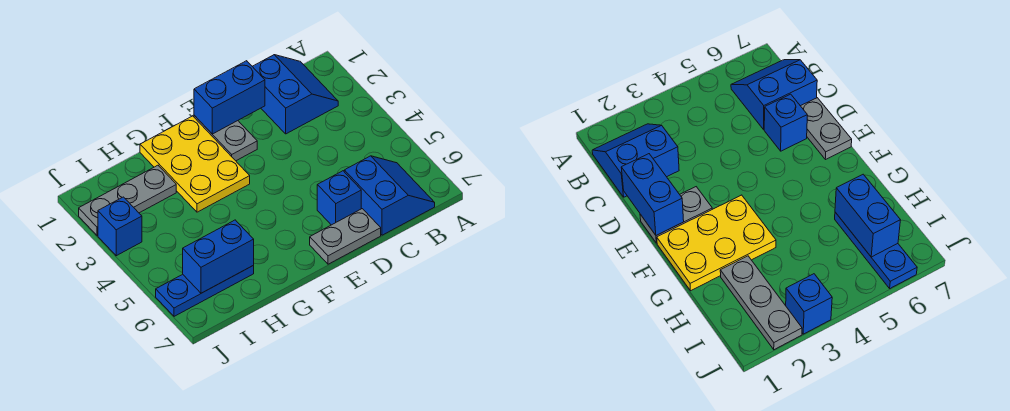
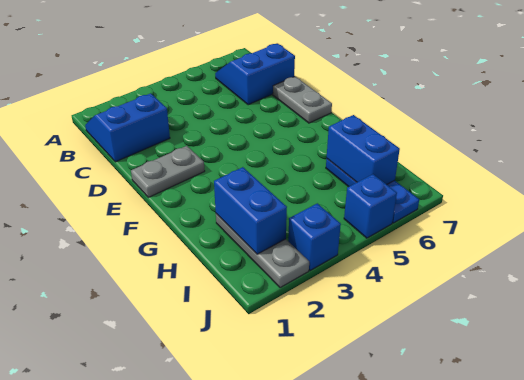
blue brick D1:E1 level 2 -> blue brick H2:I2 level 2
blue brick D6 level 1 -> blue brick J5 level 1
yellow plate F1:G3 level 1 -> none

